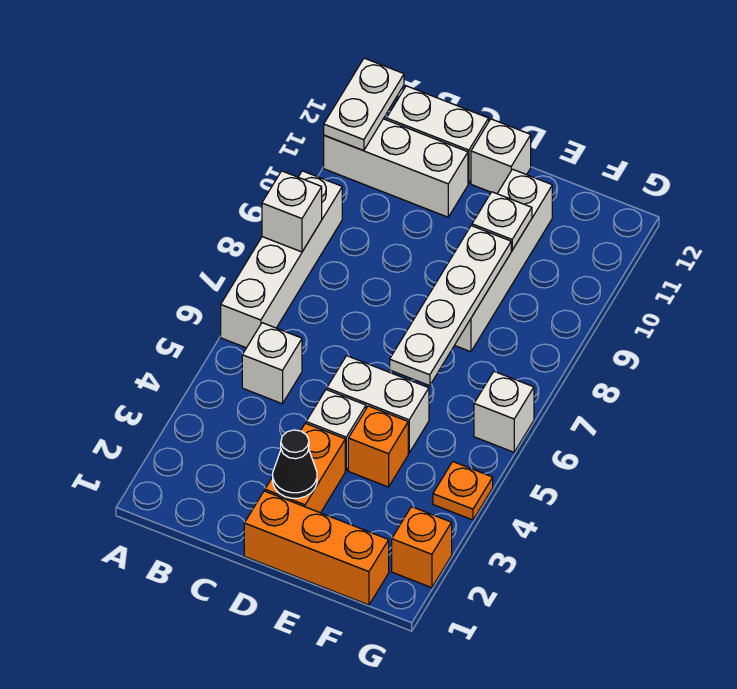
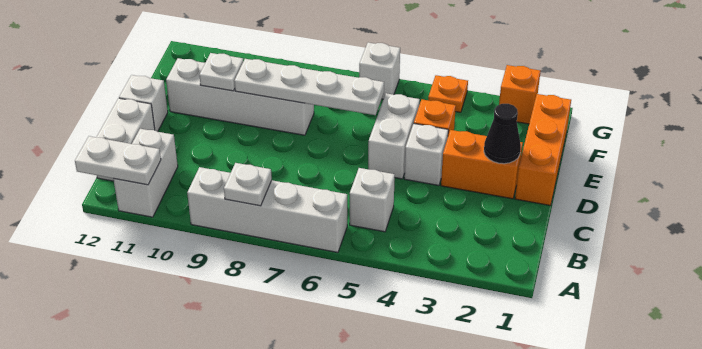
white brick A8 level 2 -> white plate A8 level 2
white brick A11:C11 level 1 -> white brick A11:B11 level 1

